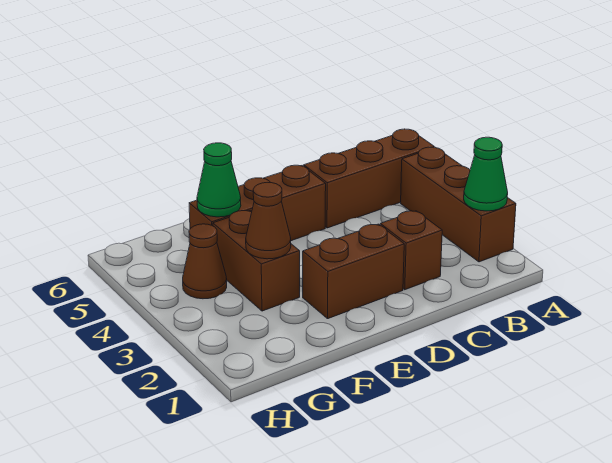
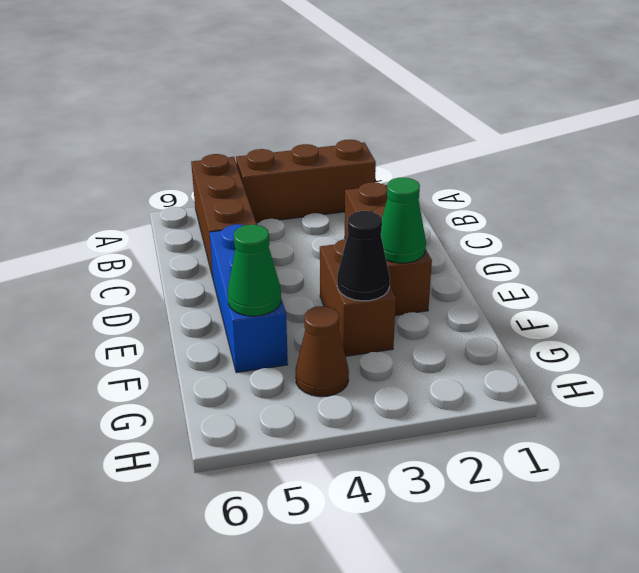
green cone A2 level 2 -> green cone E2 level 2
brown brick D5:F5 level 1 -> blue brick D5:F5 level 1
brown brick F3:F4 level 1 -> brown brick E3:F3 level 1
brown cone F3 level 2 -> black cone F3 level 2

